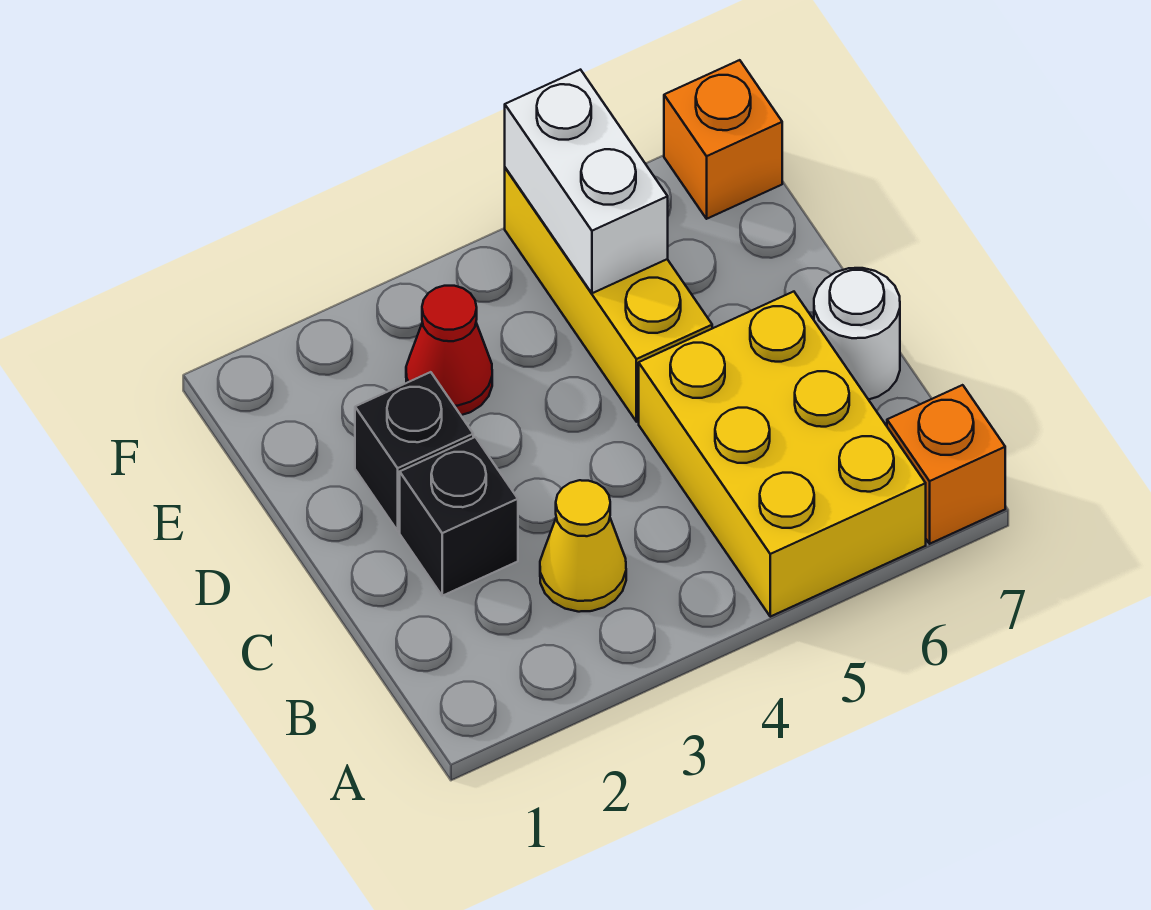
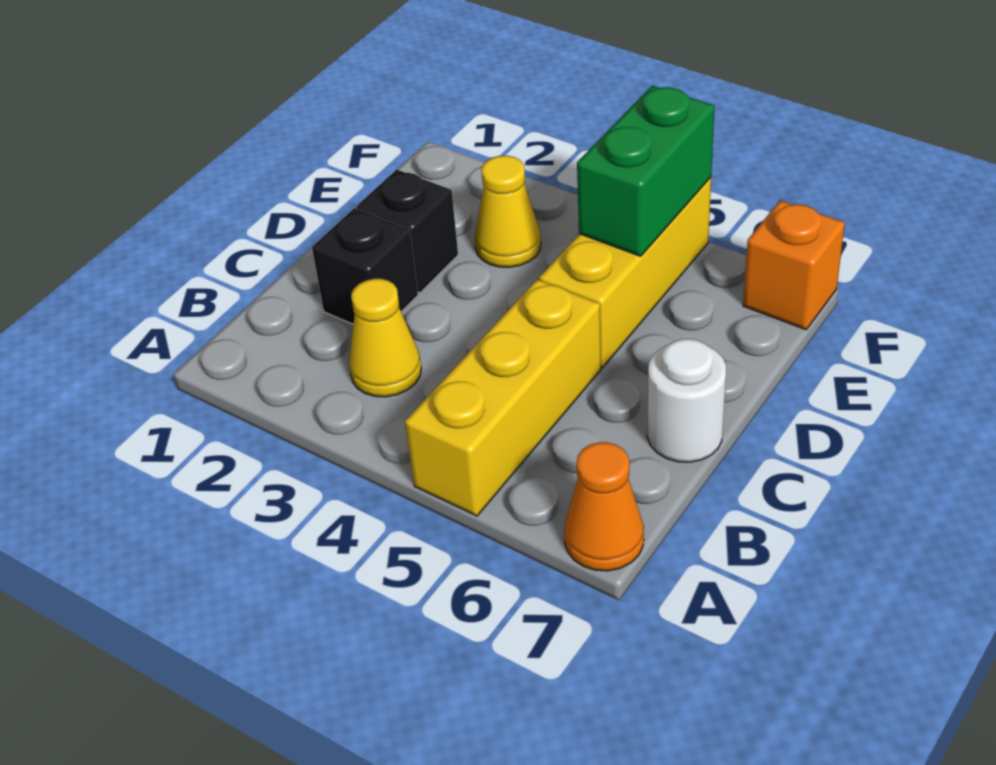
yellow brick A5:C6 level 1 -> yellow brick A5:C5 level 1
orange brick A7 level 1 -> orange cone A7 level 1
red cone E3 level 1 -> yellow cone E3 level 1
white brick E5:F5 level 2 -> green brick E5:F5 level 2

